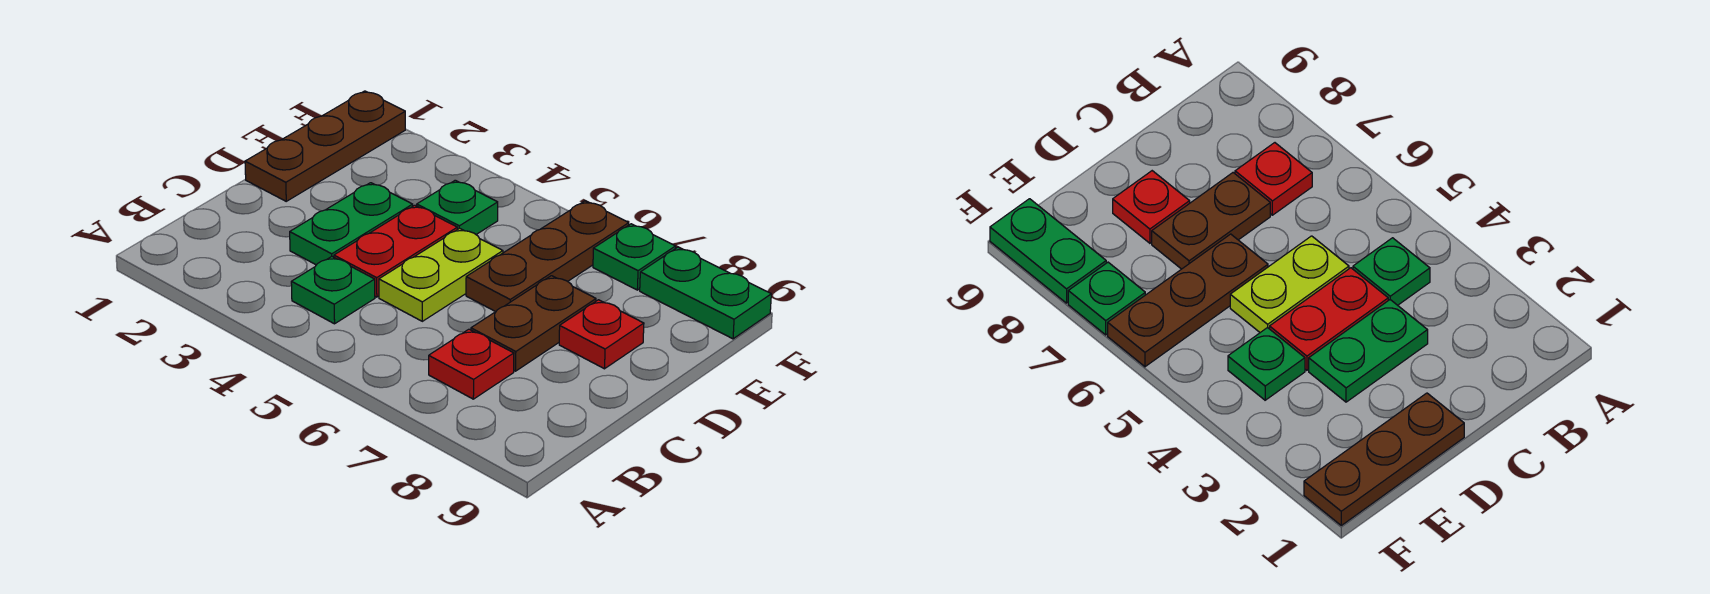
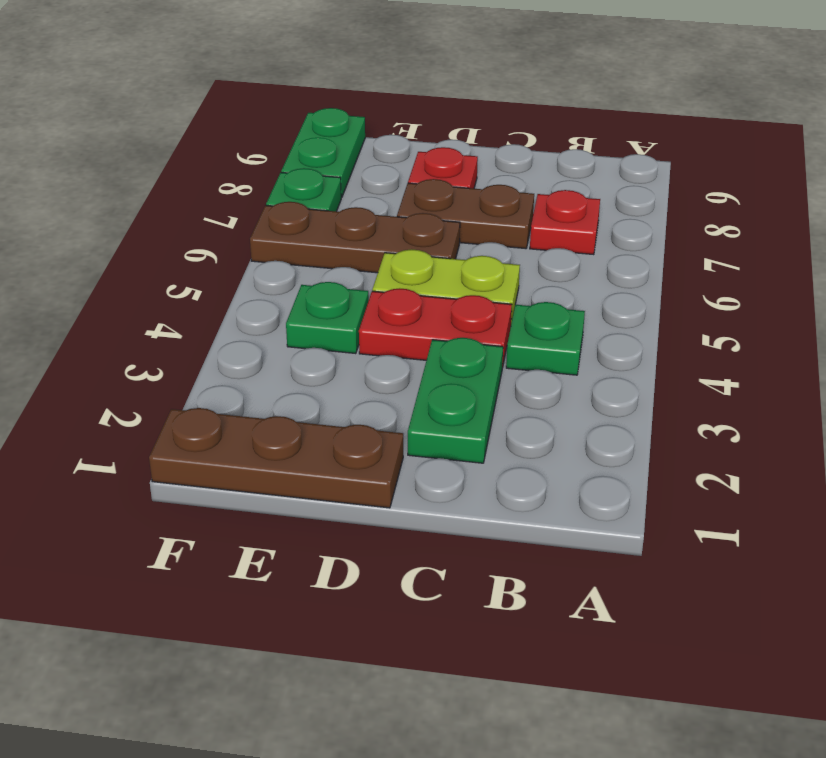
green plate C3:D3 level 1 -> green plate C2:C3 level 1

